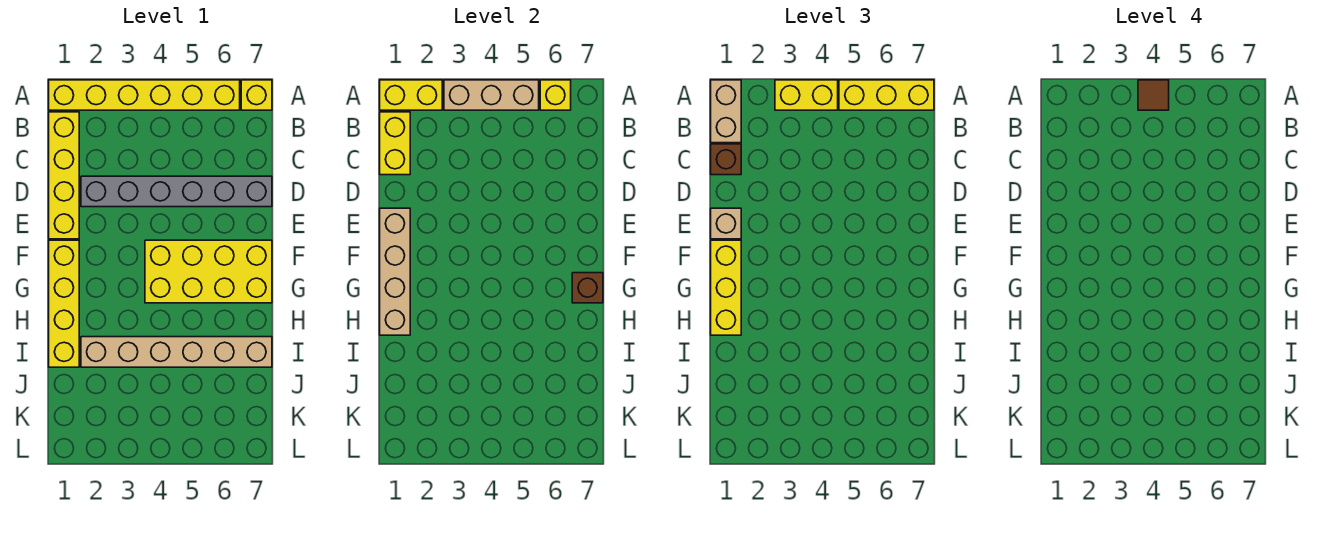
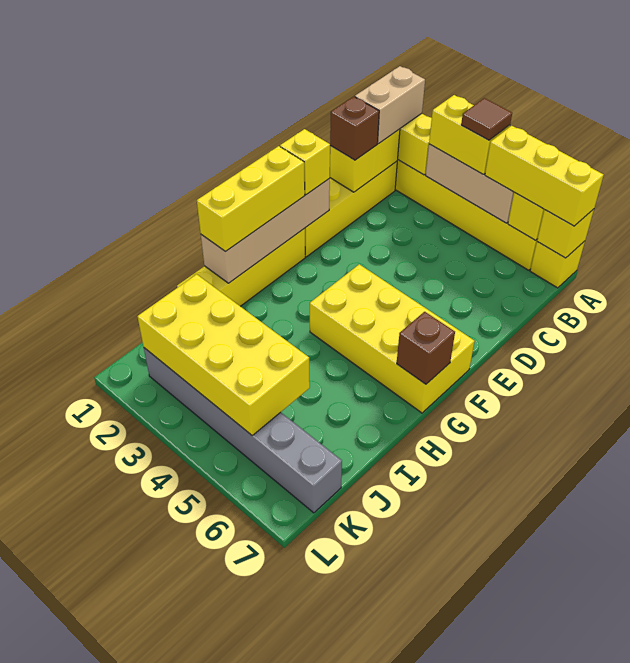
none -> yellow brick A7 level 2
grey brick D2:D7 level 1 -> grey brick K2:K7 level 1
tan brick E1 level 3 -> yellow brick E1 level 3
tan brick I2:I7 level 1 -> none
none -> yellow brick J2:K5 level 2

